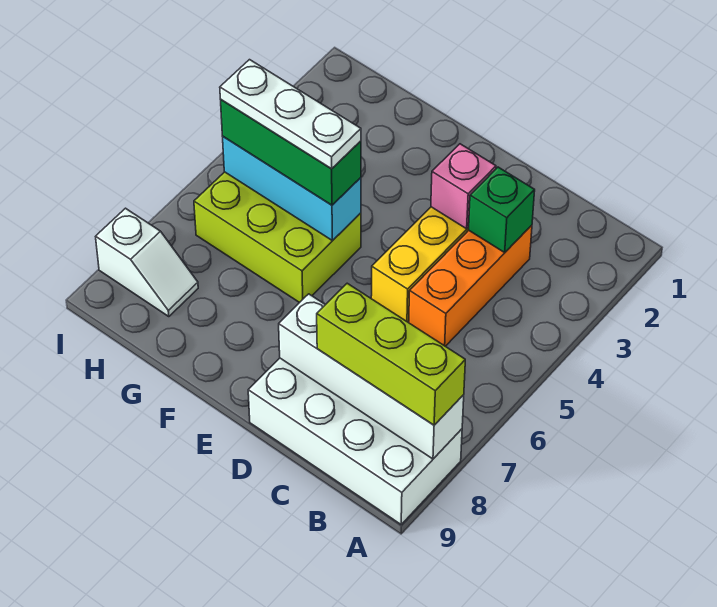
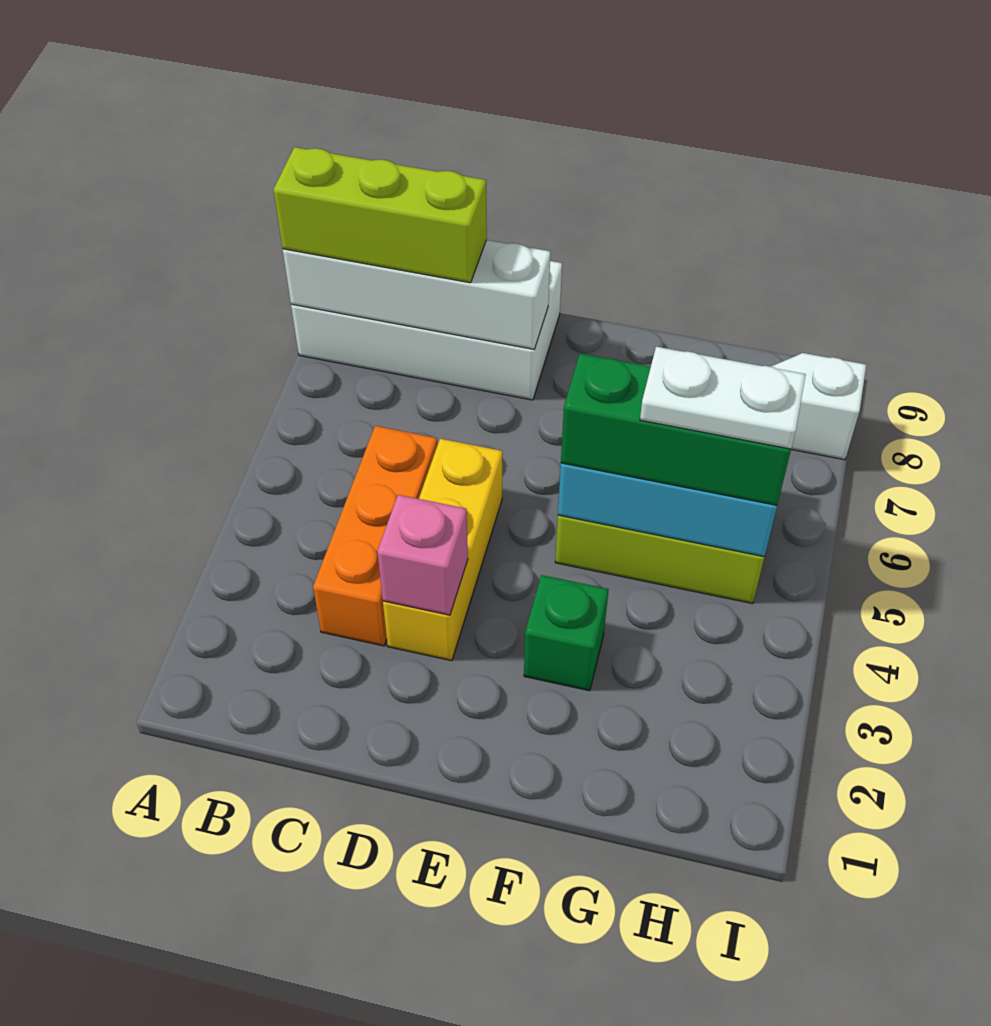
green brick C3 level 2 -> green brick F3 level 1
white plate F5:H5 level 4 -> white plate G5:H5 level 4

